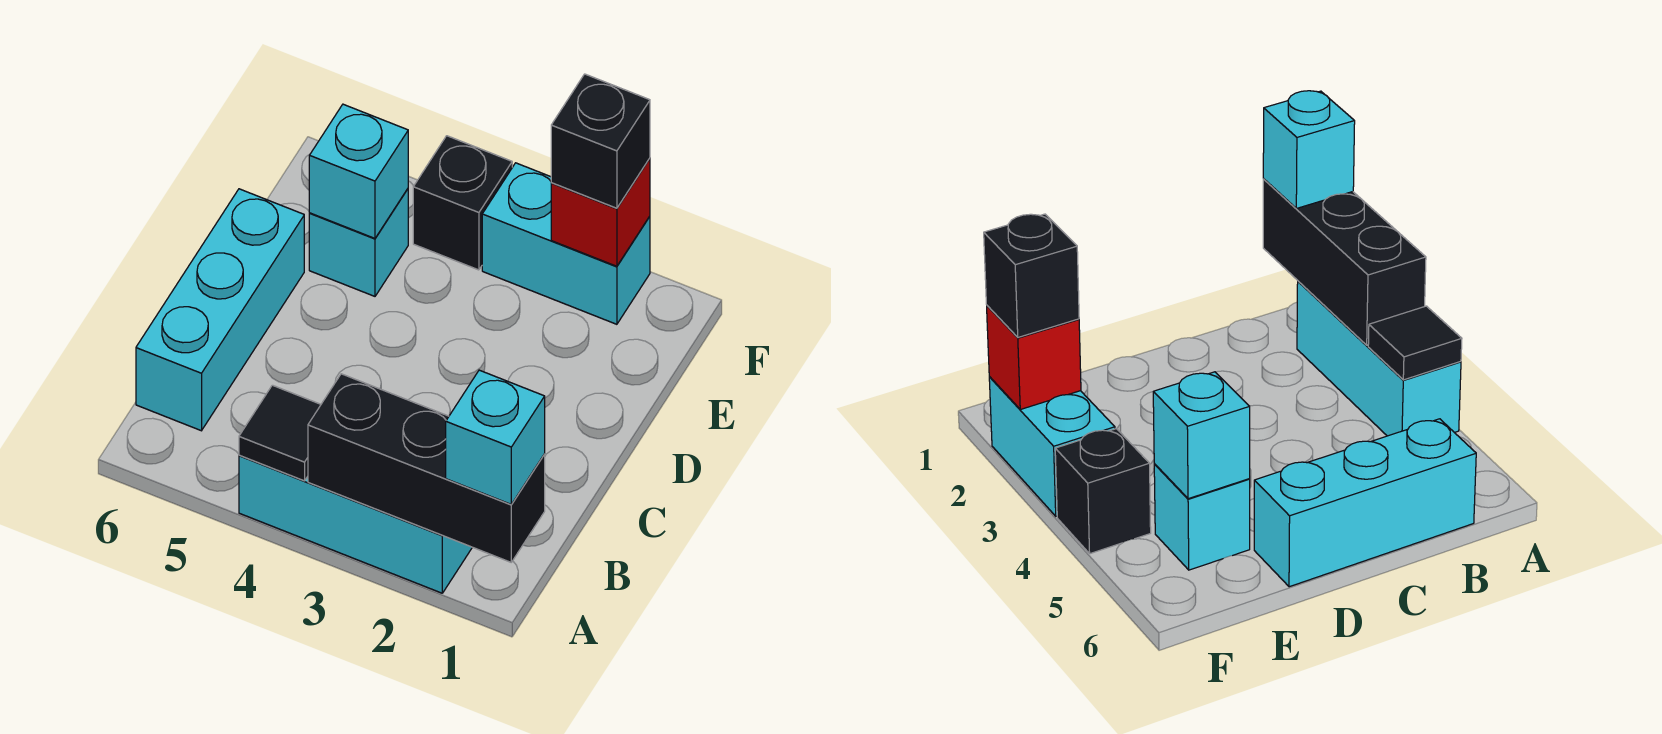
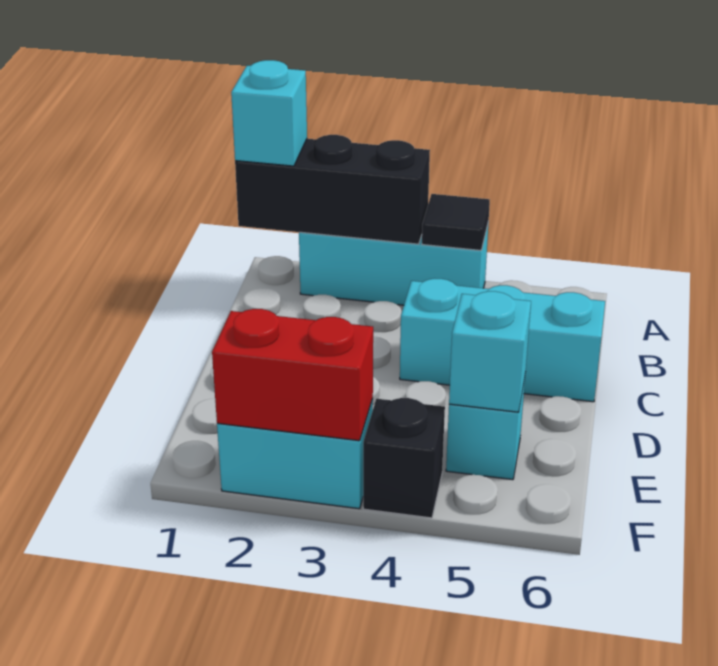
cyan brick B6:D6 level 1 -> cyan brick C4:C6 level 1
red brick F2 level 2 -> red brick F2:F3 level 2
black brick F2 level 3 -> none

